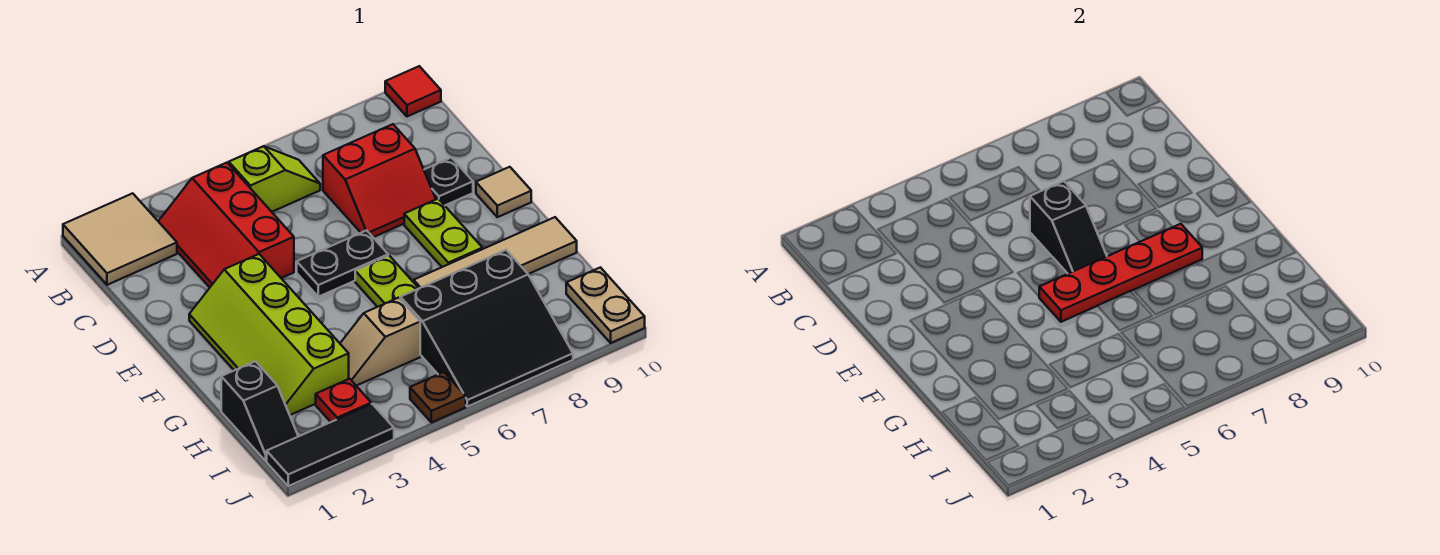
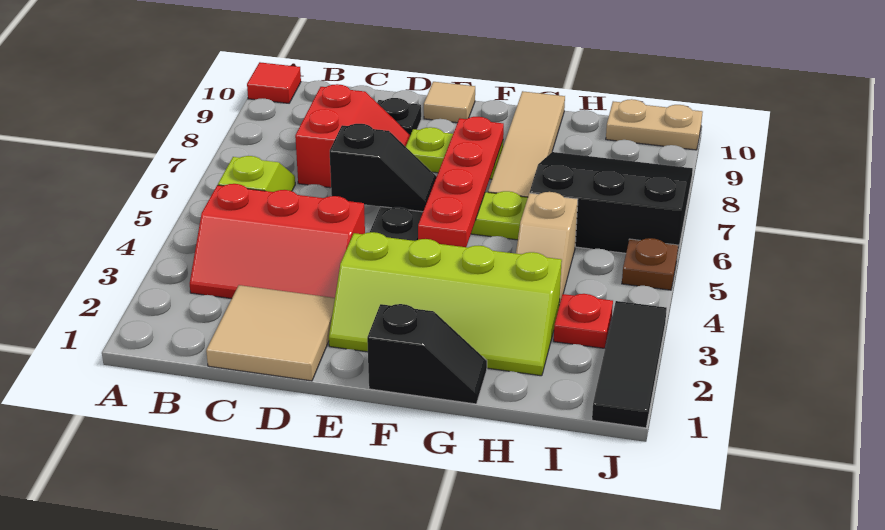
tan tile A1:B2 level 1 -> tan tile C1:D2 level 1
black slope H1:I1 level 1 top H -> black slope F1:G1 level 1 top F
black slope H6:J8 level 1 top H -> black slope H6:J8 level 1 top 6

